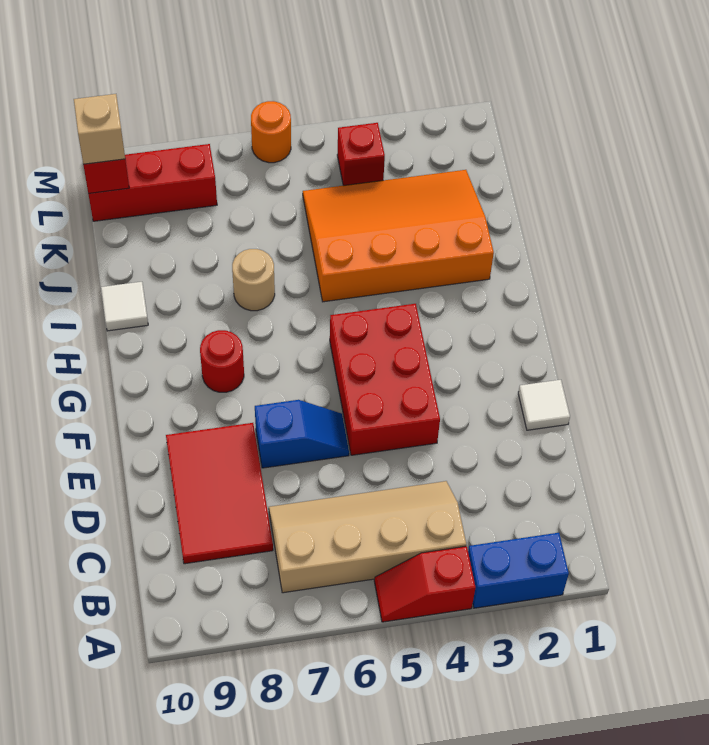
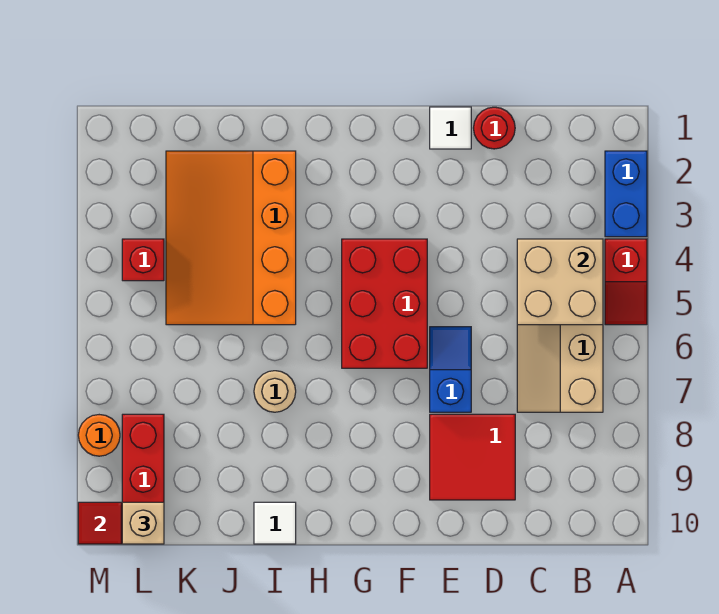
none -> tan brick B4:C5 level 2
red tile C8:E9 level 1 -> red tile D8:E9 level 1
red brick E4:G5 level 1 -> red brick F4:G6 level 1
red round brick G8 level 1 -> red round brick D1 level 1
orange round brick M6 level 1 -> orange round brick M8 level 1

